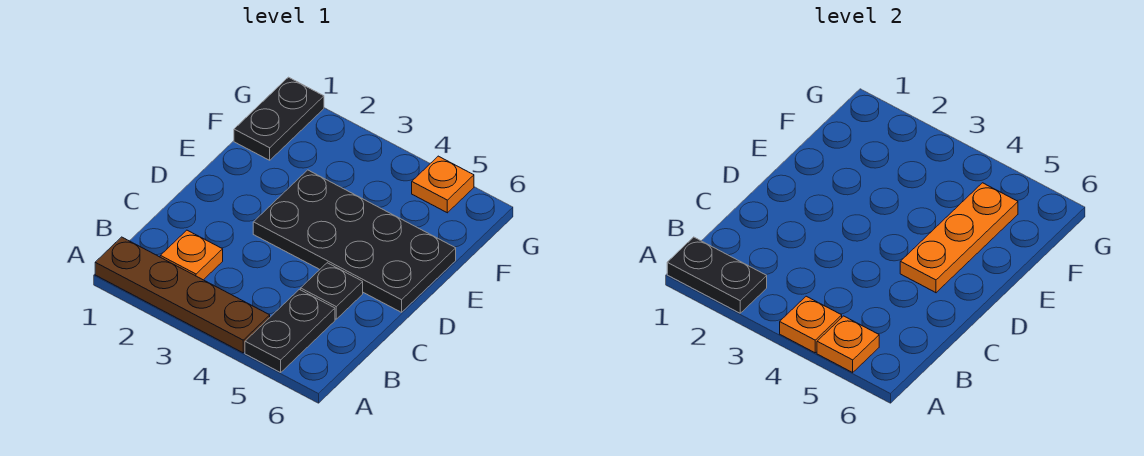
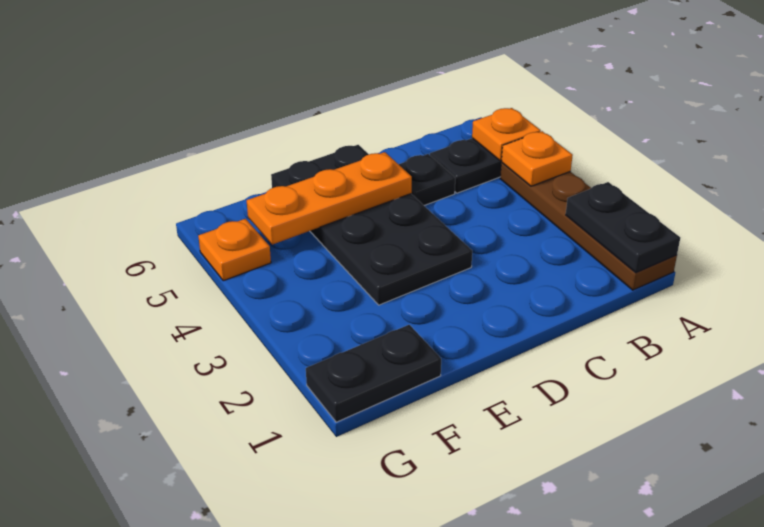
orange plate B2 level 1 -> none

